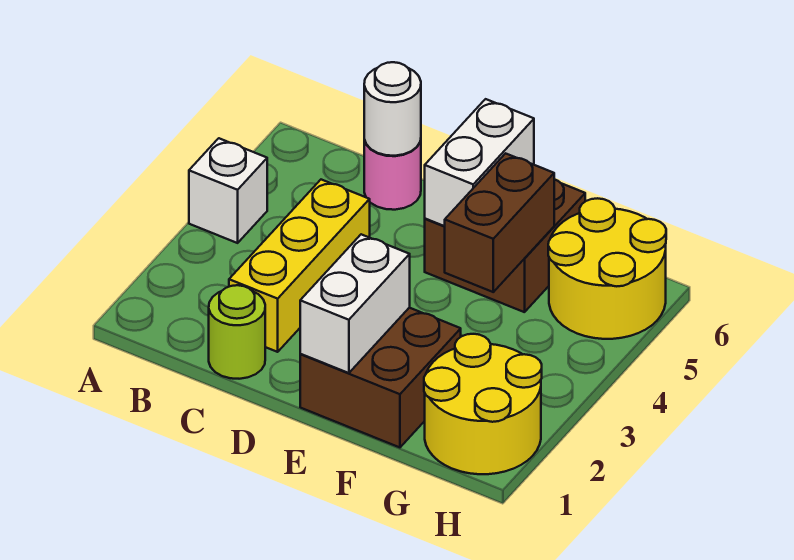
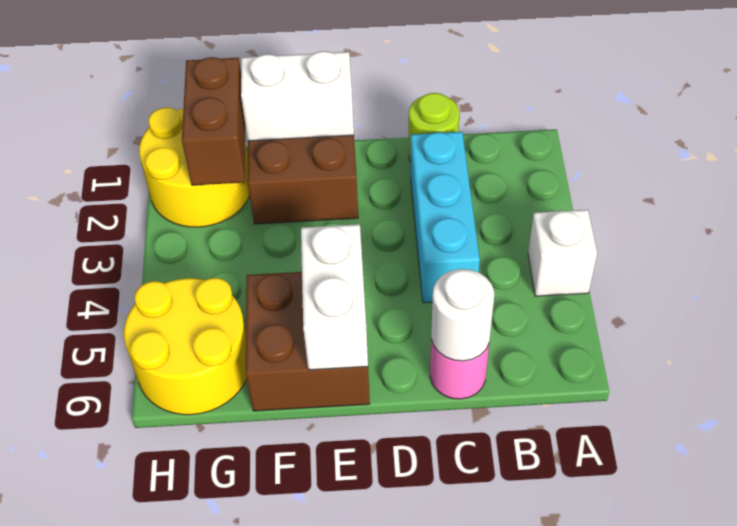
yellow brick C2:C4 level 1 -> cyan brick C2:C4 level 1
white brick E1:E2 level 2 -> white brick E1:F1 level 2
brown brick F4:F5 level 2 -> brown brick G1:G2 level 2

